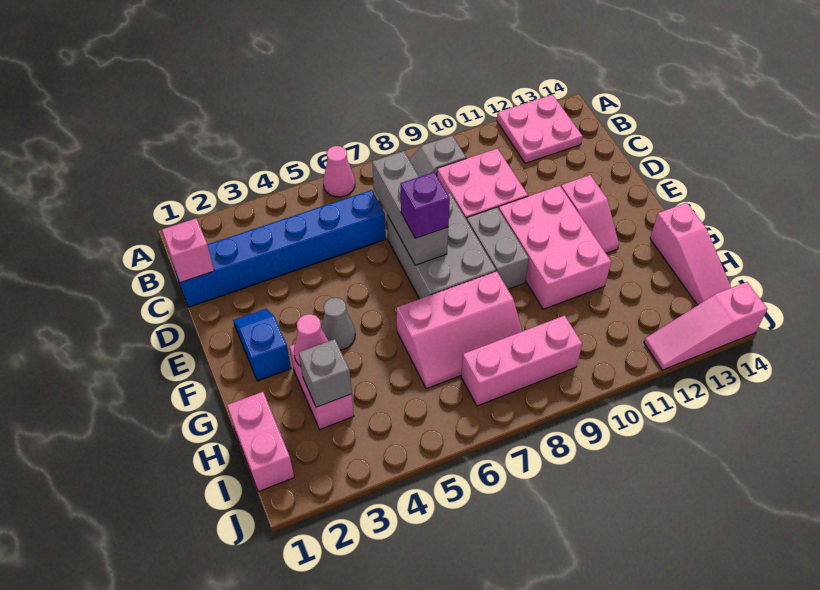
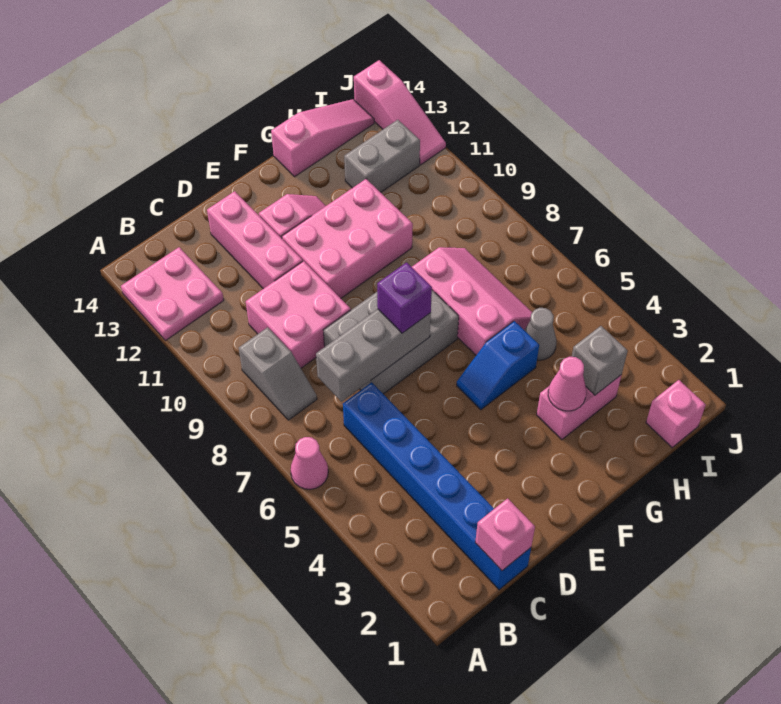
blue slope E2:F2 level 1 top F -> blue slope F5:G5 level 1 top G
grey brick E9:F9 level 1 -> grey brick H12:I12 level 1
grey cone F4 level 1 -> grey cone H5 level 1
pink brick H1:I1 level 1 -> pink brick I1 level 1
pink brick I7:I9 level 1 -> pink brick D11:D13 level 1

